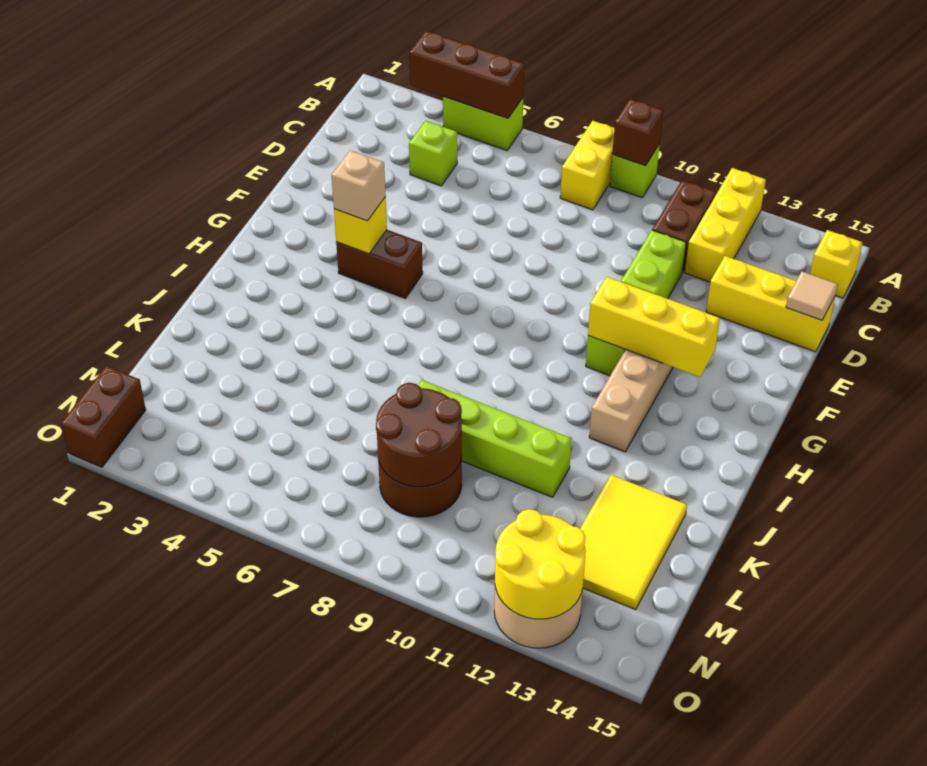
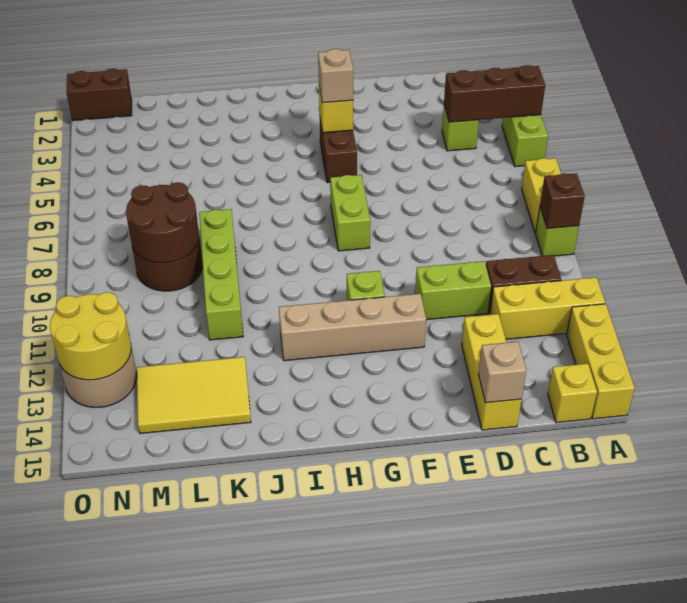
brown brick A3:A5 level 2 -> brown brick A4:C4 level 2
yellow brick A8:B8 level 1 -> yellow brick A7:A8 level 1
tan tile D15 level 2 -> tan brick D15 level 2
none -> lime brick G7:G8 level 1
yellow brick G11:G13 level 2 -> yellow brick A13:A15 level 1

